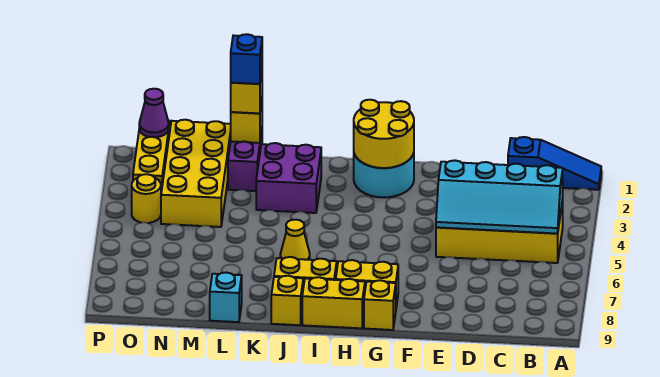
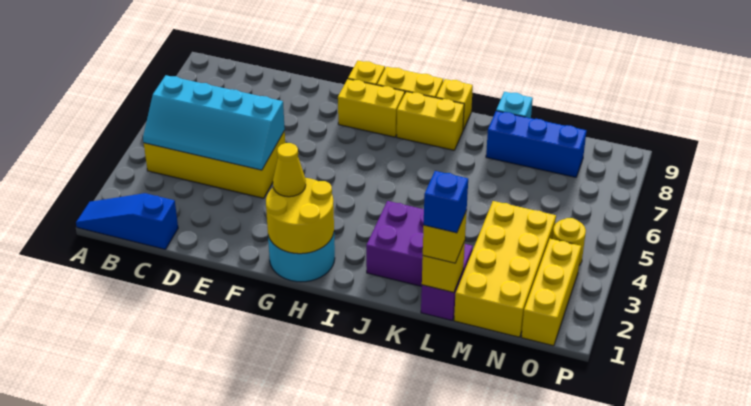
cyan slope B4:E5 level 2 top 4 -> cyan slope B4:E5 level 2 top 5
yellow cone J6 level 1 -> yellow cone G2 level 3
none -> blue brick L8:N8 level 1
purple cone O1 level 2 -> none

